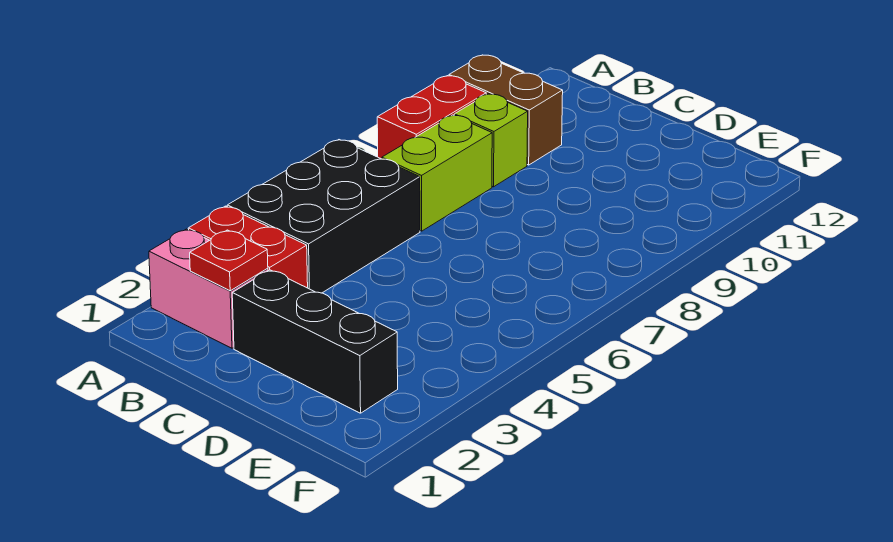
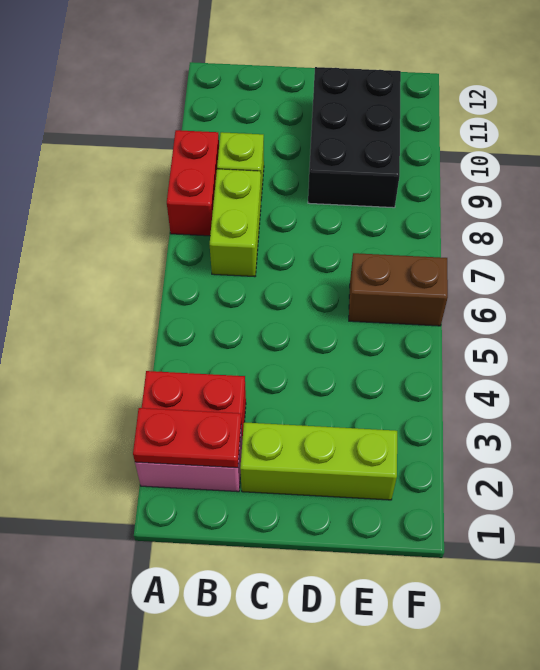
black brick A4:B6 level 1 -> black brick D9:E11 level 1
brown brick A10:B10 level 1 -> brown brick E6:F6 level 1
red plate B2 level 2 -> red plate A2:B2 level 2
black brick C2:E2 level 1 -> lime brick C2:E2 level 1

